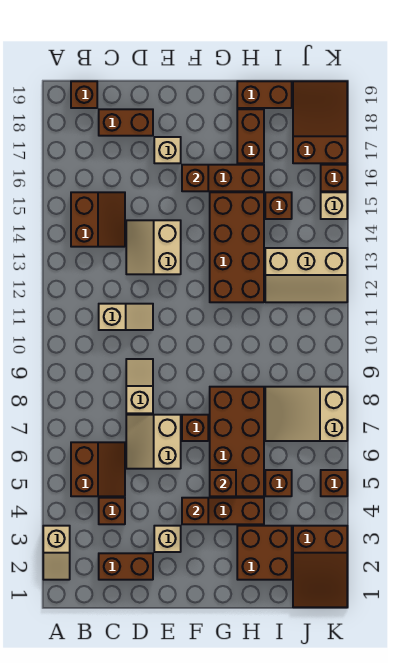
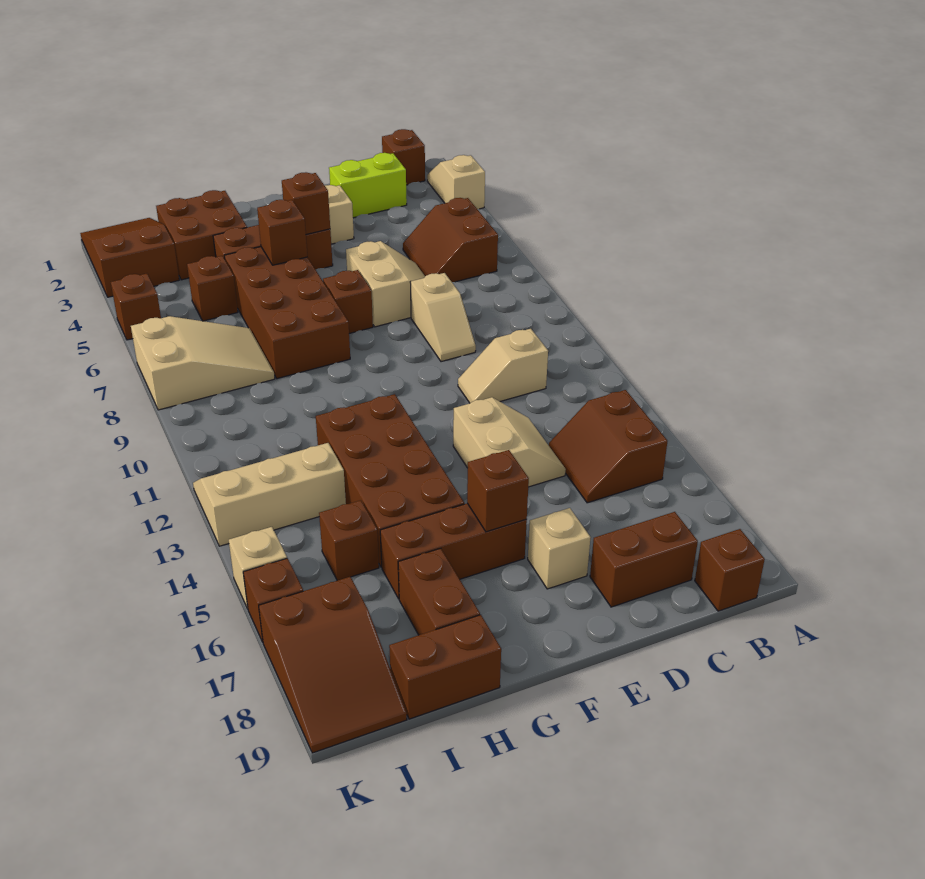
brown brick C2:D2 level 1 -> lime brick C2:D2 level 1
brown brick C4 level 1 -> brown brick B1 level 1

